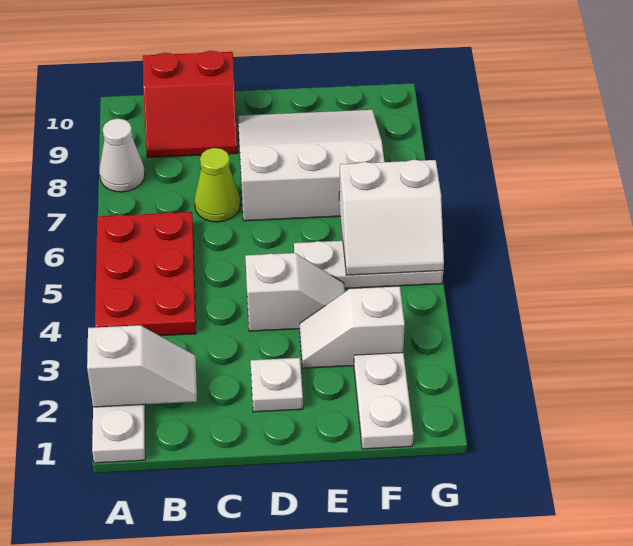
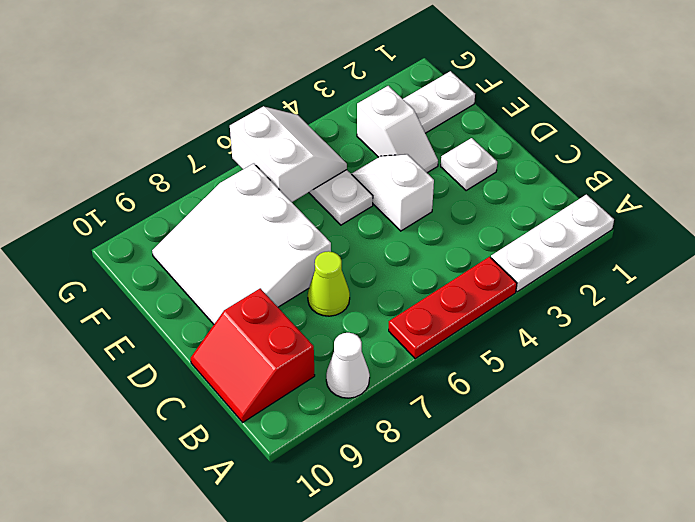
white slope A2:B2 level 2 top A -> none
red plate A4:B6 level 1 -> red plate A4:A6 level 1
red slope B9:C10 level 1 top 10 -> red slope B9:C10 level 1 top 9

